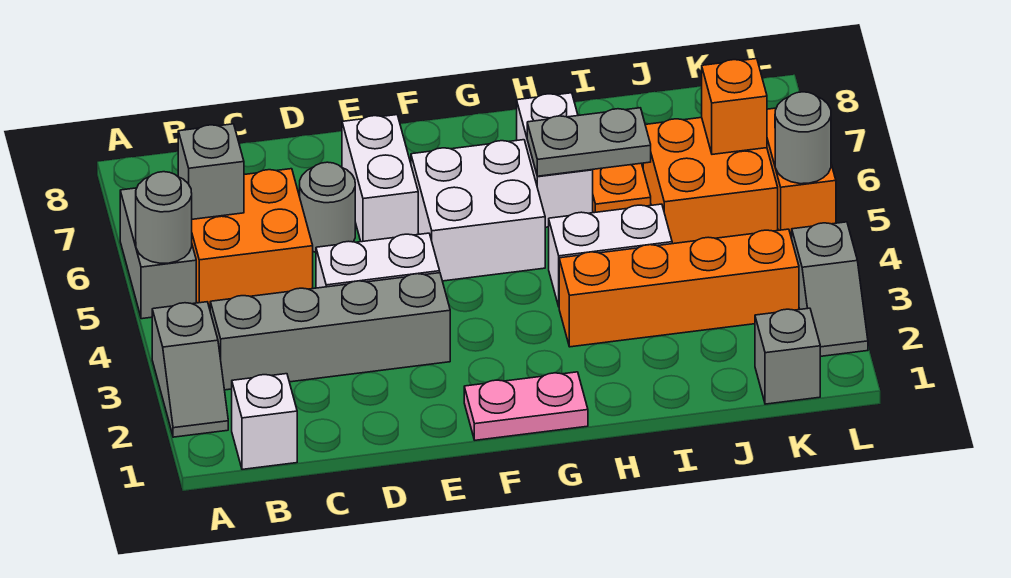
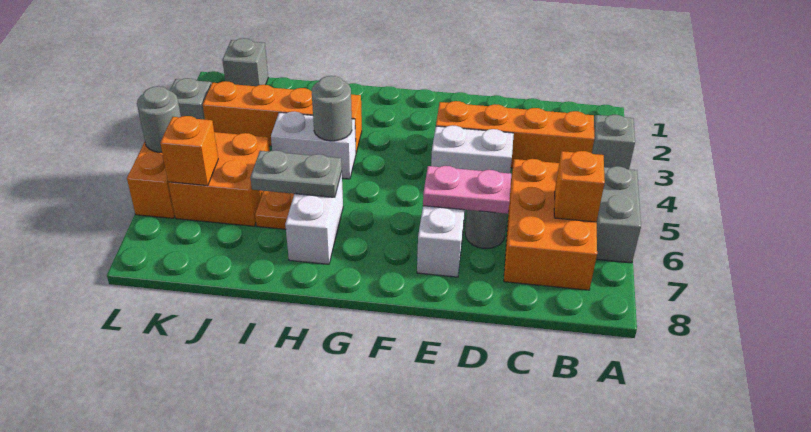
grey round brick A5 level 2 -> grey round brick H4 level 2
white brick B1 level 1 -> none
grey brick B3:E3 level 1 -> orange brick B3:E3 level 1
orange brick B5:C6 level 1 -> orange brick B5:C7 level 1
grey brick B6 level 2 -> orange brick B6 level 2
pink plate F1:G1 level 1 -> pink plate D6:E6 level 2
white brick F5:G6 level 1 -> none

